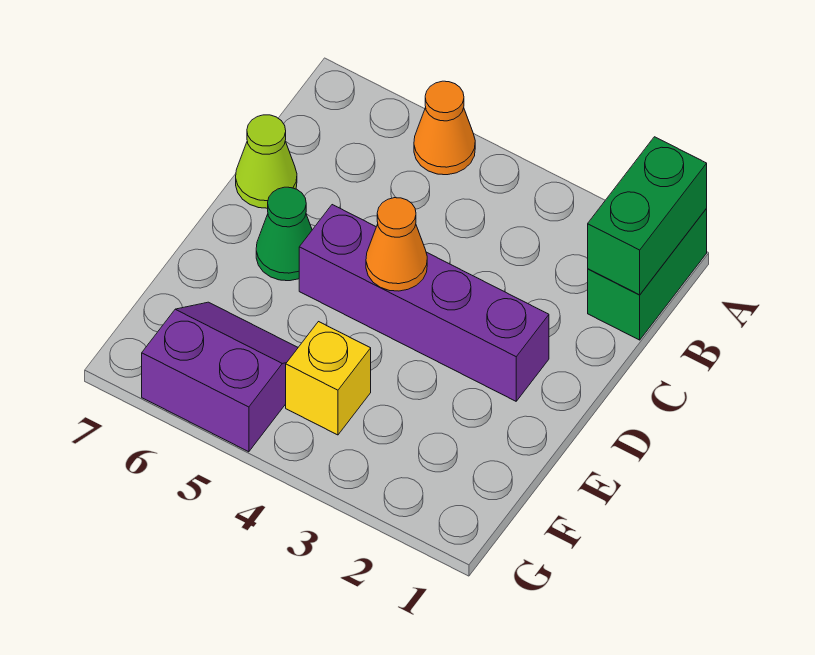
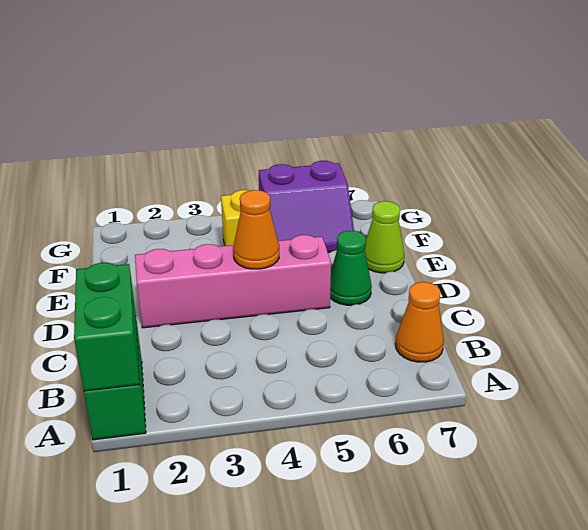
orange cone A5 level 1 -> orange cone B7 level 1
lime cone C7 level 1 -> lime cone E7 level 1
purple brick D2:D5 level 1 -> pink brick D2:D5 level 1

